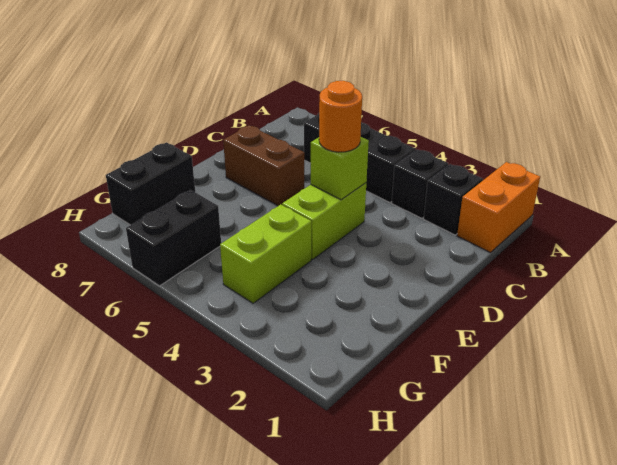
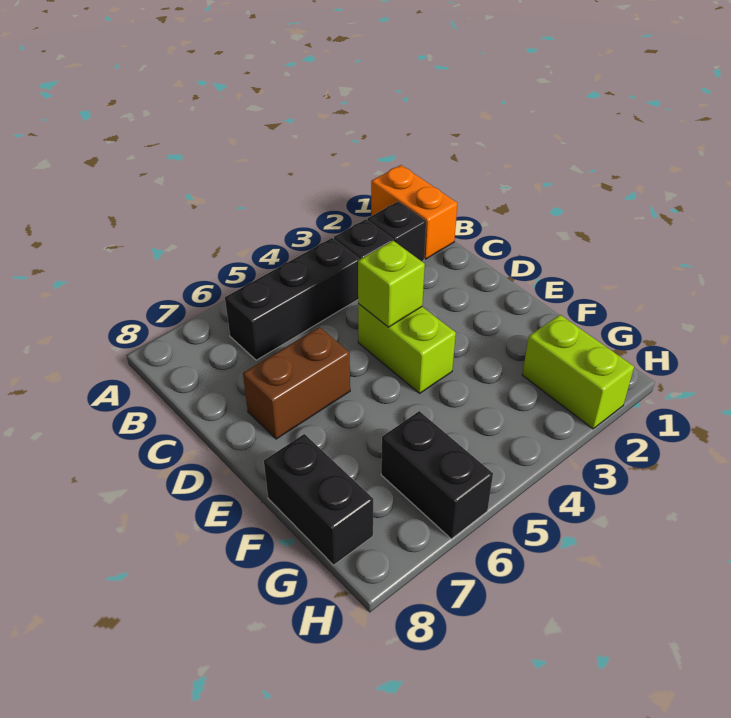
orange round brick D4 level 3 -> none
lime brick F4:G4 level 1 -> lime brick G2:H2 level 1

